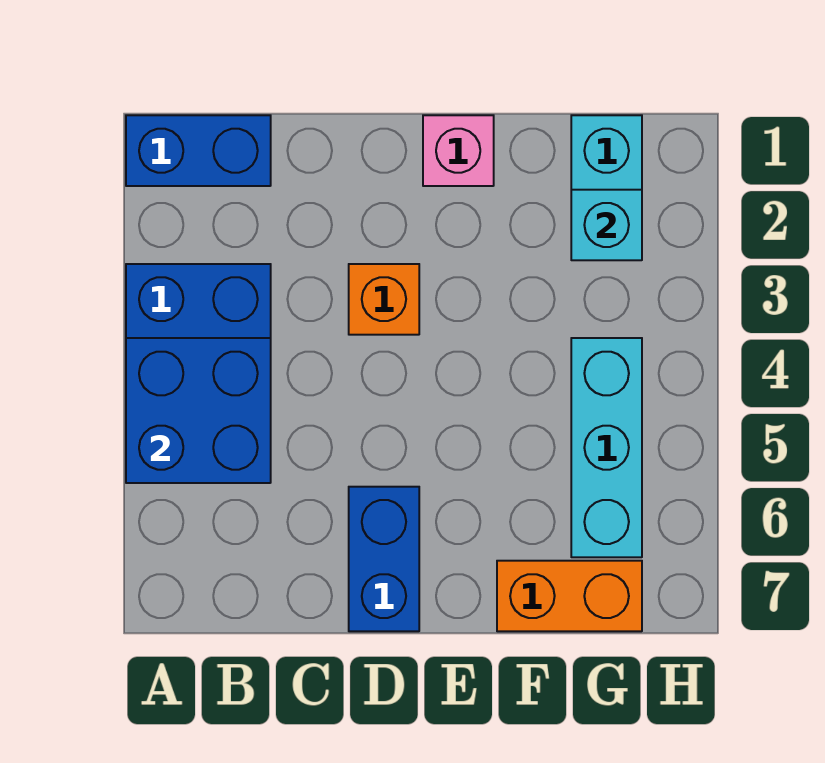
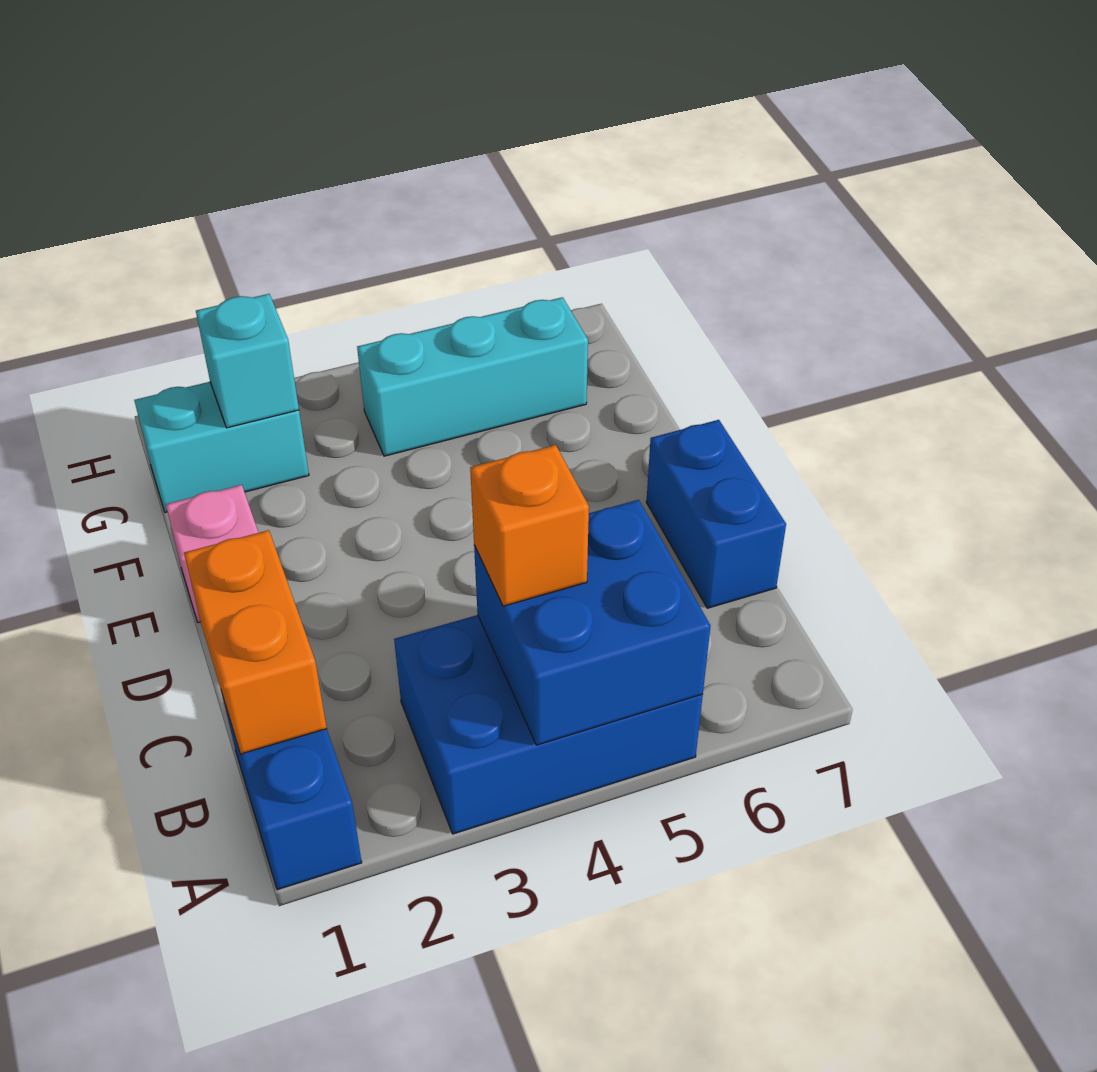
orange brick D3 level 1 -> orange brick B4 level 3
blue brick D6:D7 level 1 -> blue brick C7:D7 level 1
orange brick F7:G7 level 1 -> orange brick B1:C1 level 2

